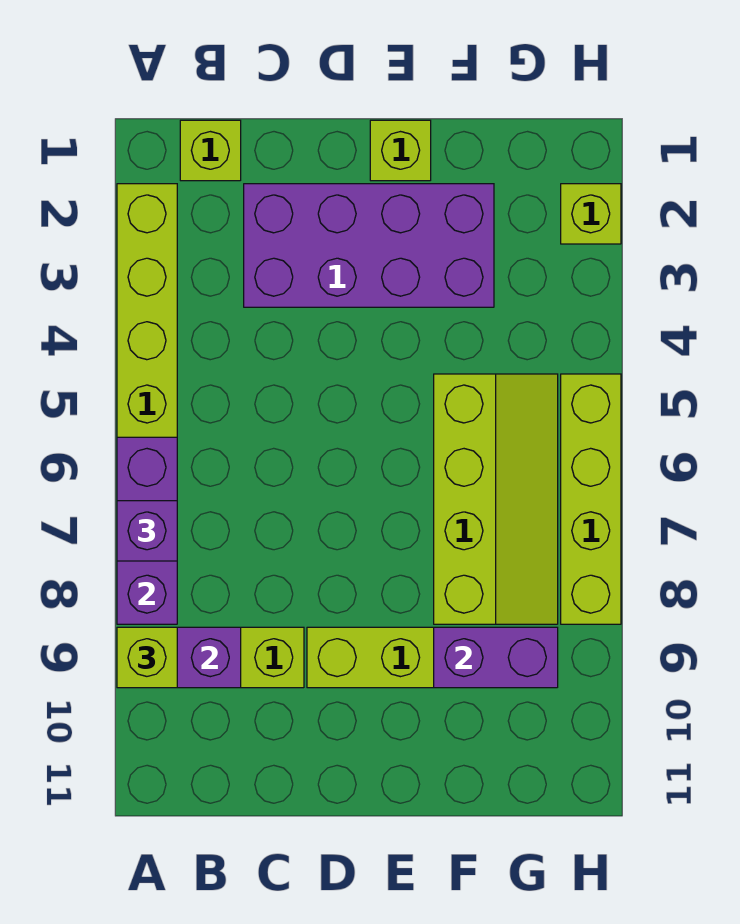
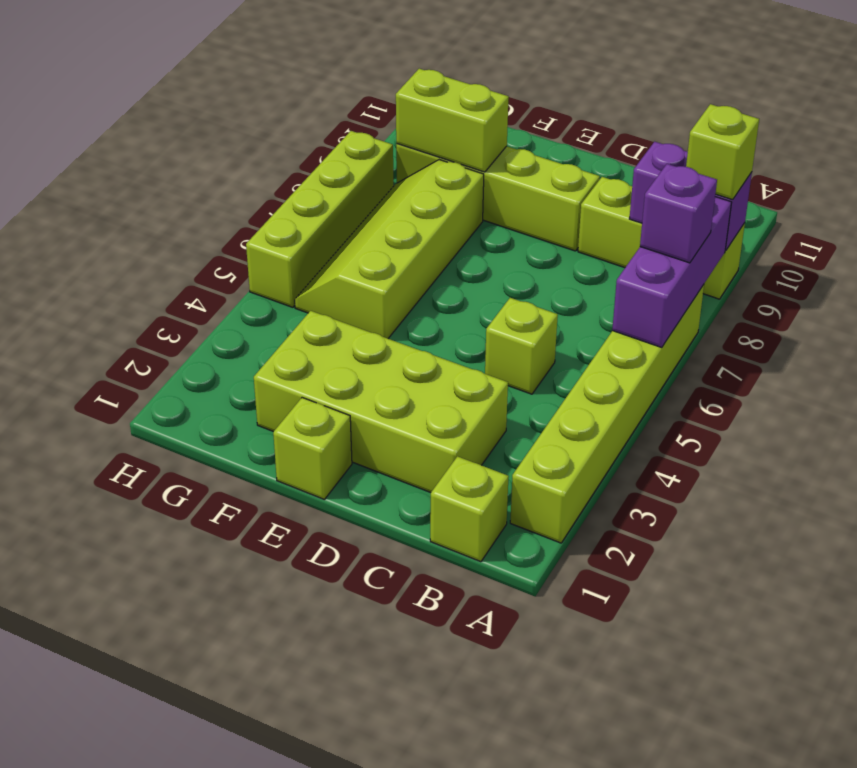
purple brick C2:F3 level 1 -> lime brick C2:F3 level 1
purple brick F9:G9 level 2 -> lime brick F9:G9 level 2
lime brick H2 level 1 -> lime brick C5 level 1

